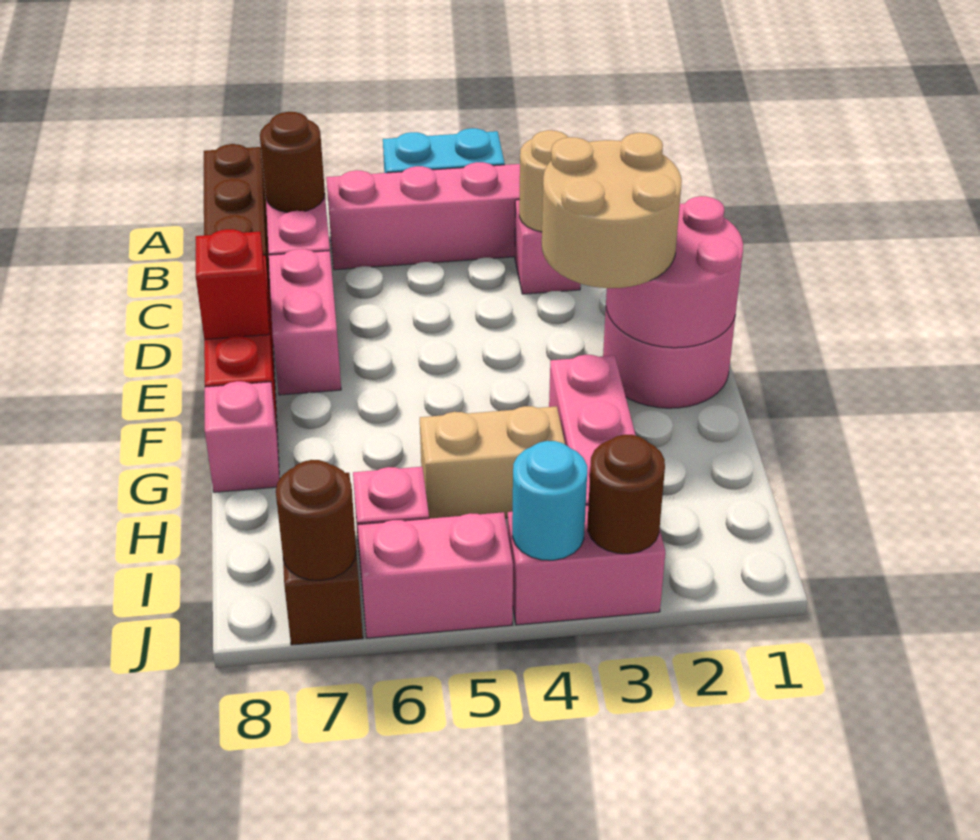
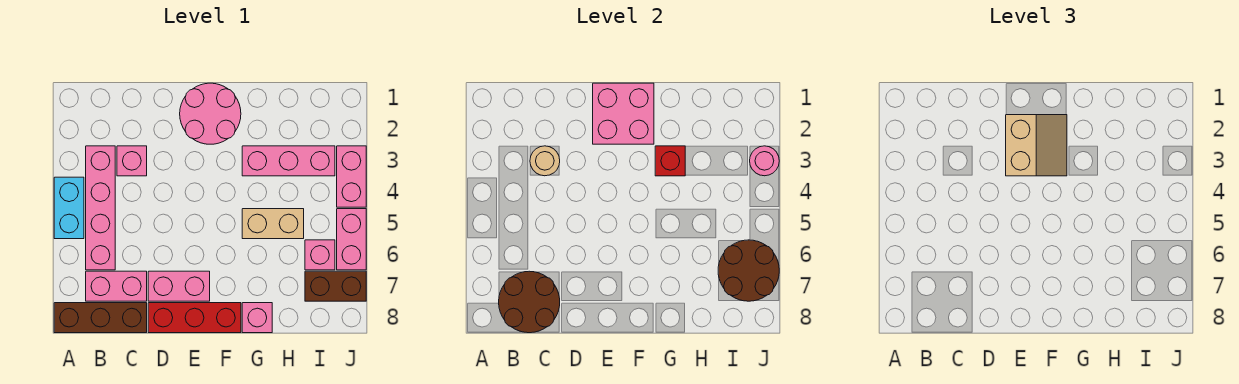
brown round brick B7 level 2 -> brown round brick B7:C8 level 2
pink round brick E1:F2 level 2 -> pink brick E1:F2 level 2
tan round brick E2:F3 level 3 -> tan slope E2:F3 level 3 top E
red brick E8 level 2 -> red brick G3 level 2
tan brick H4:H5 level 1 -> tan brick G5:H5 level 1
brown round brick J3 level 2 -> pink round brick J3 level 2
cyan round brick J4 level 2 -> none
brown round brick J7 level 2 -> brown round brick I6:J7 level 2

